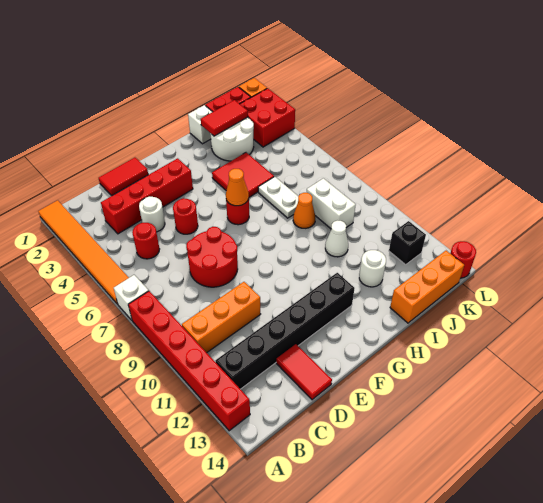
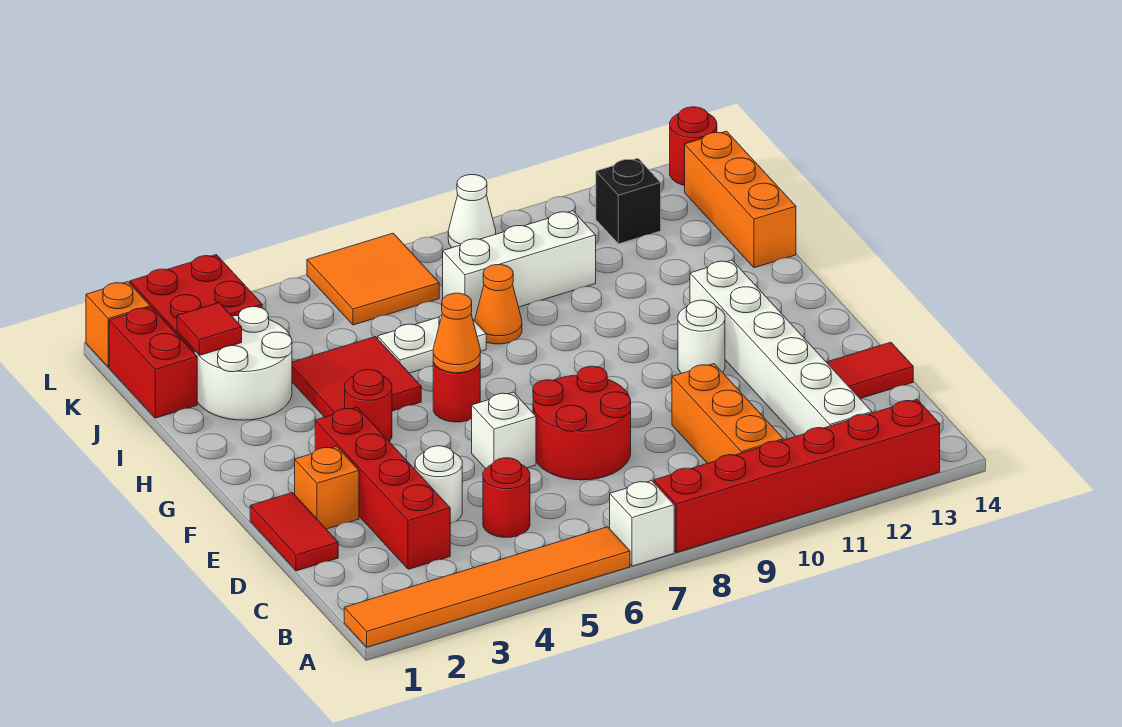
black brick B12:G12 level 1 -> white brick B12:G12 level 1
none -> orange brick E2 level 1
red round brick E5 level 1 -> red round brick G4 level 1
white brick I1 level 1 -> white brick E6 level 1
red tile I2:J2 level 2 -> red tile J2 level 2
white cone I10 level 1 -> white cone L9 level 1
white round brick I12 level 1 -> white round brick F11 level 1
white brick J8:J9 level 1 -> white brick J8:J10 level 1
none -> orange tile K6:L7 level 1

